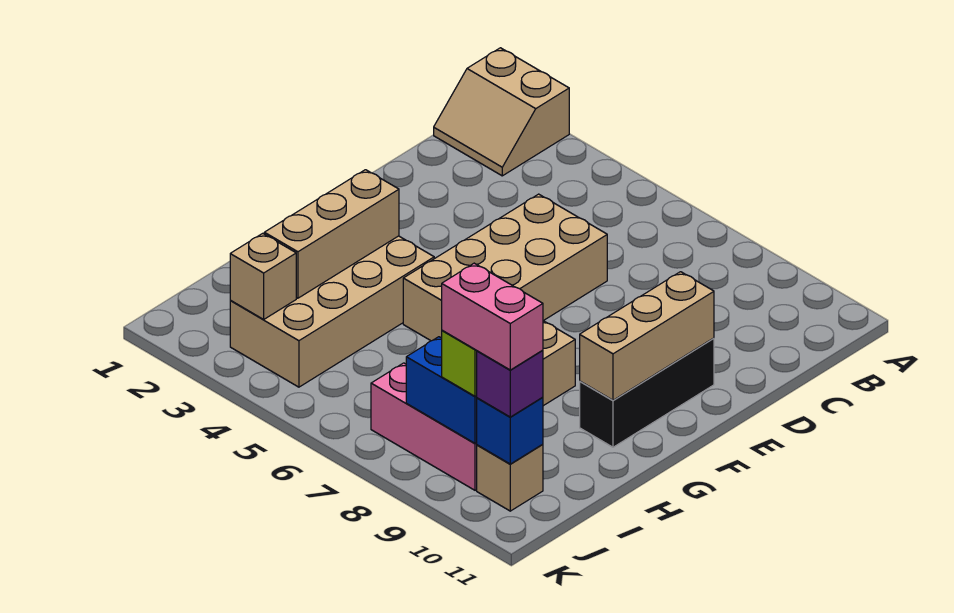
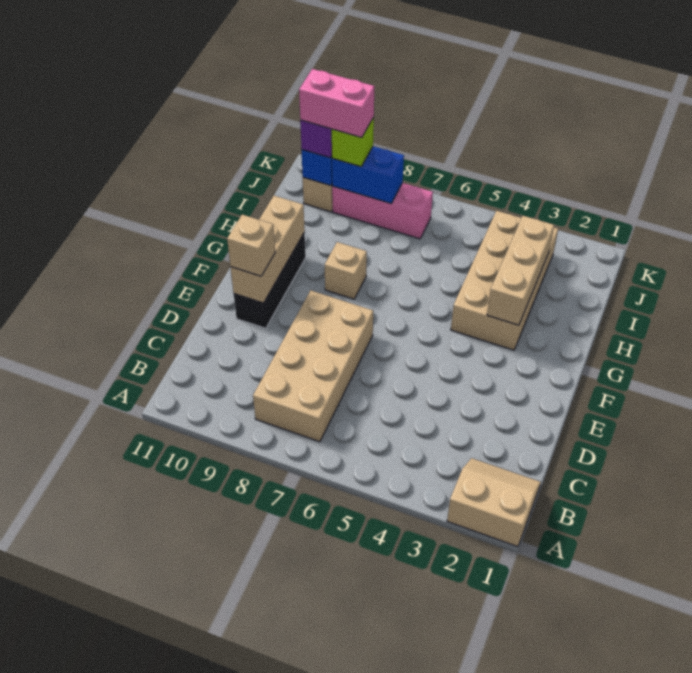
tan brick D5:G6 level 1 -> tan brick B7:E8 level 1
tan brick J3 level 2 -> tan brick E10 level 3

